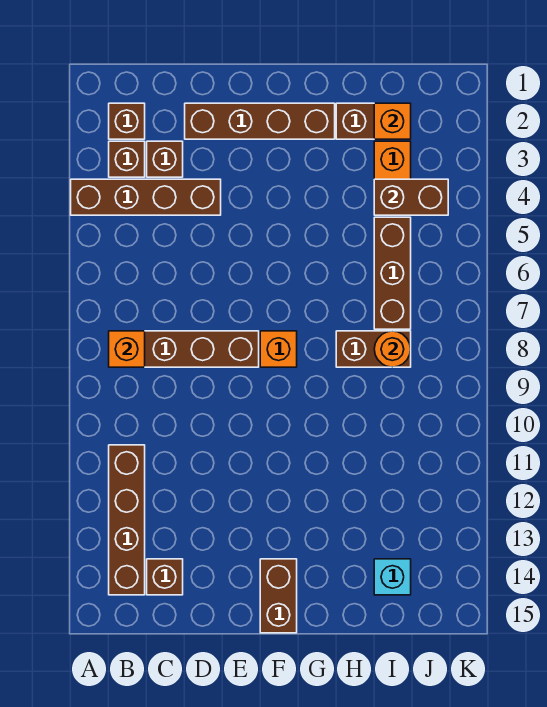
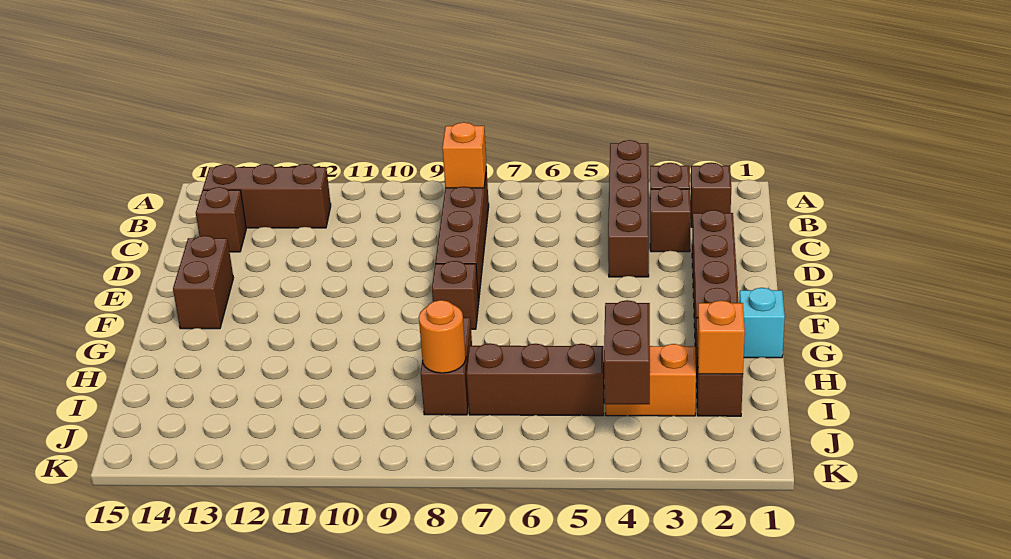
brown brick B11:B14 level 1 -> brown brick B12:B14 level 1
orange brick F8 level 1 -> brown brick F8 level 1
brown brick F14:F15 level 1 -> brown brick E14:F14 level 1
cyan brick I14 level 1 -> cyan brick G1 level 1

